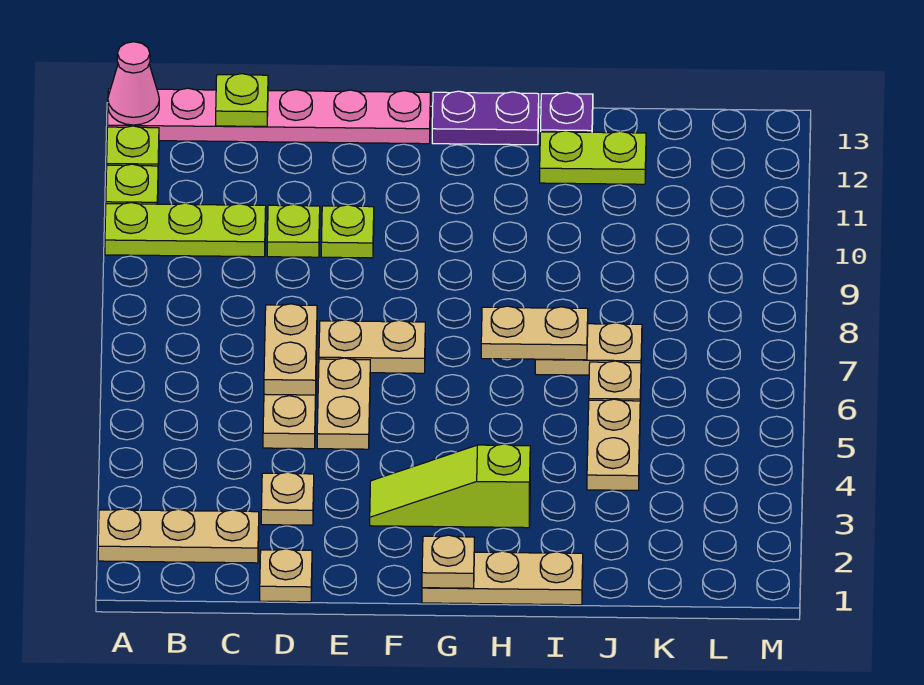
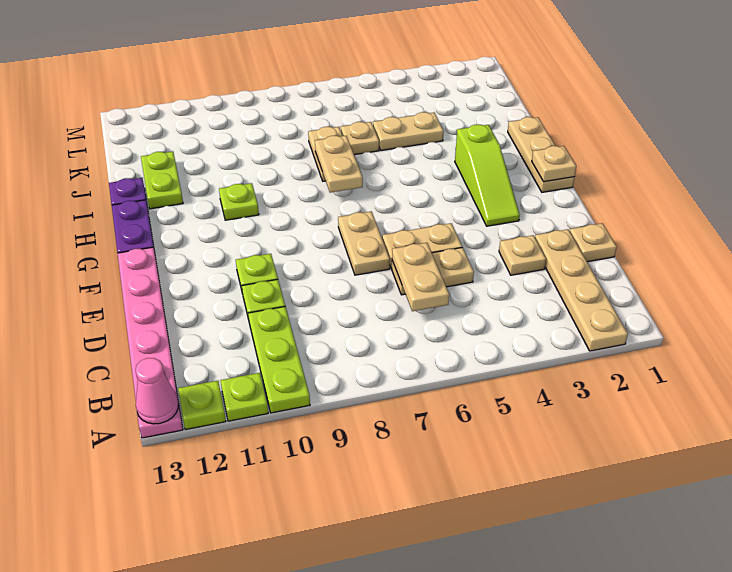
tan plate A2:C2 level 1 -> tan plate A2:D2 level 1
lime plate C13 level 2 -> lime plate H10 level 1
tan plate D6:D7 level 2 -> tan plate C6:D6 level 2

